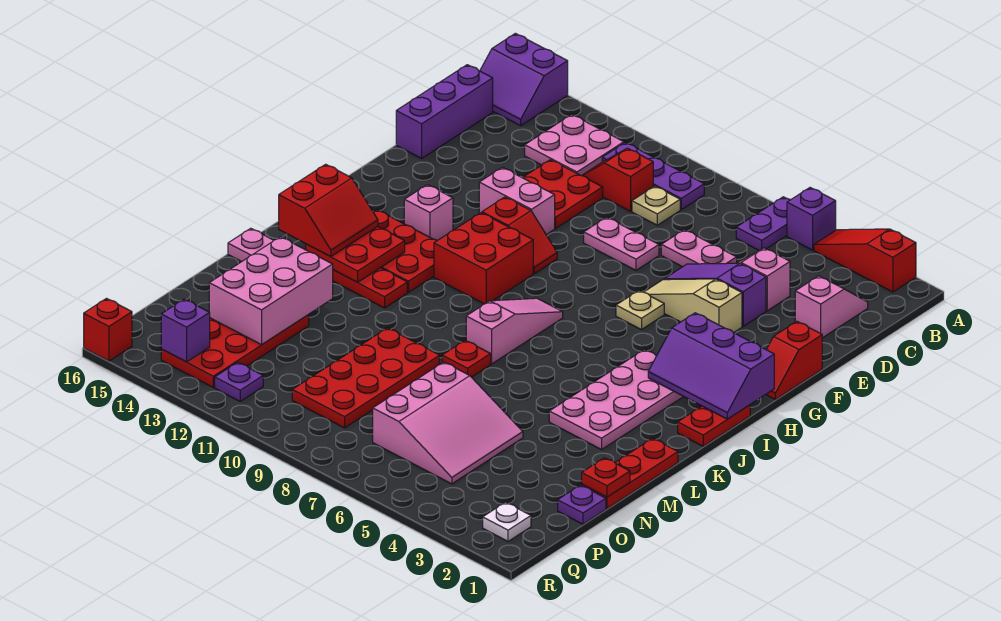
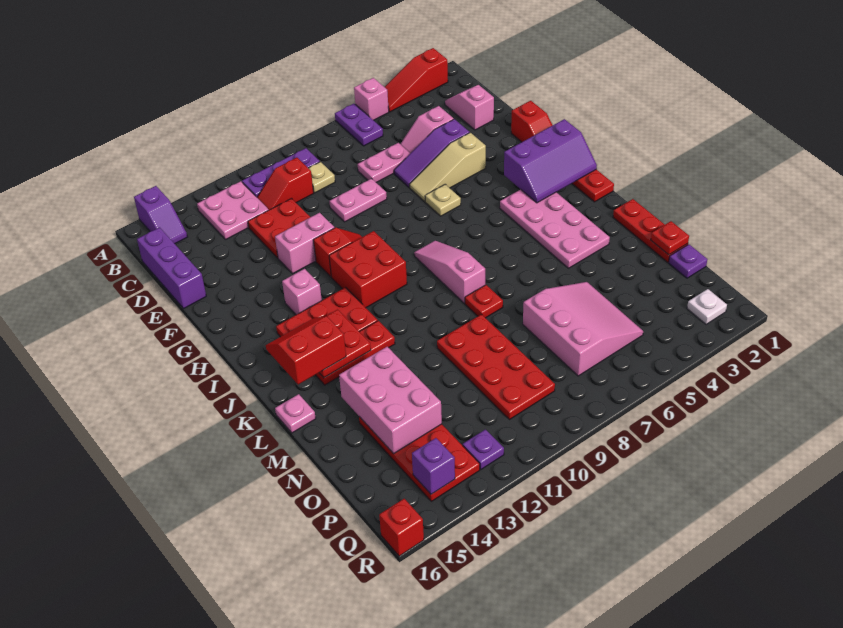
purple brick A5 level 1 -> pink brick A5 level 1
purple slope A15:B16 level 1 top A -> purple slope A15:B15 level 1 top A
red slope J14:K15 level 3 top 15 -> red slope J14:K15 level 3 top K

